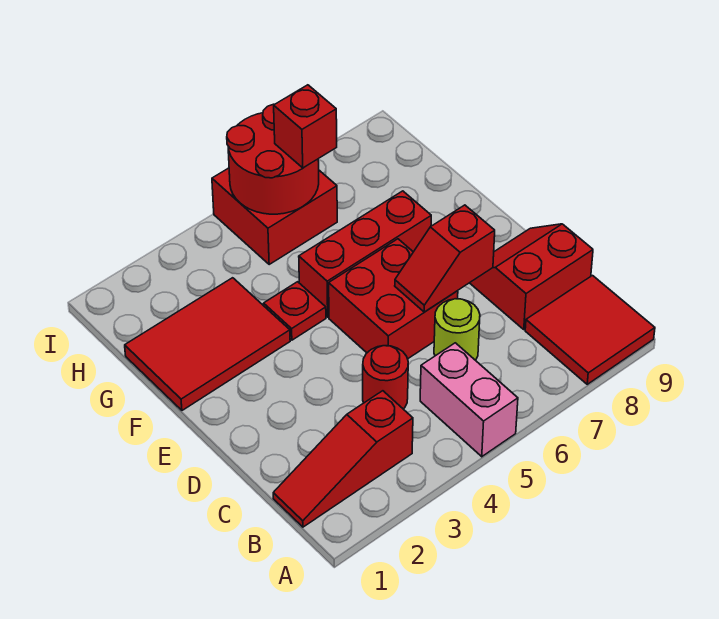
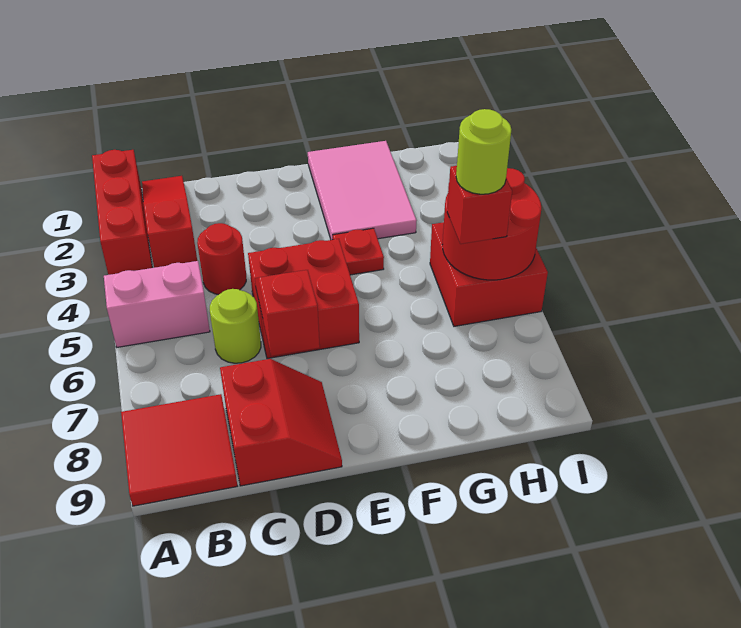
red tile F1:G3 level 1 -> pink tile F1:G3 level 1
red brick F5:F7 level 1 -> red brick A1:A3 level 1
none -> lime round brick H6 level 4

